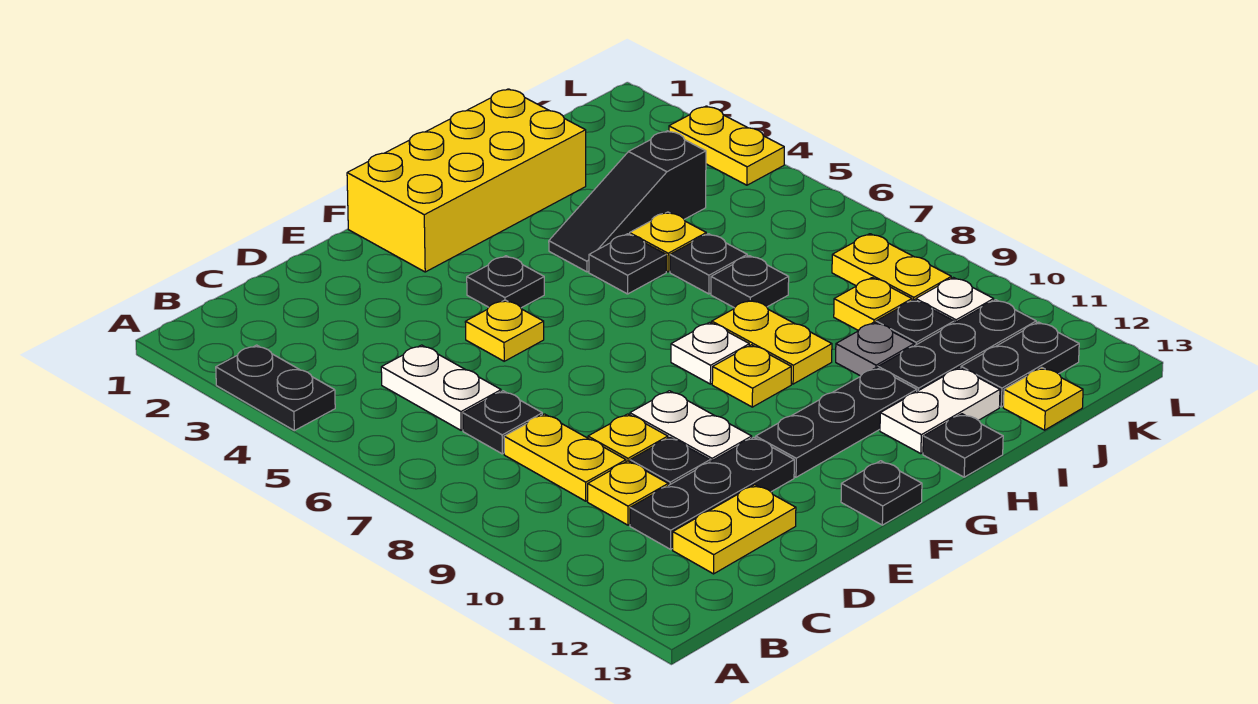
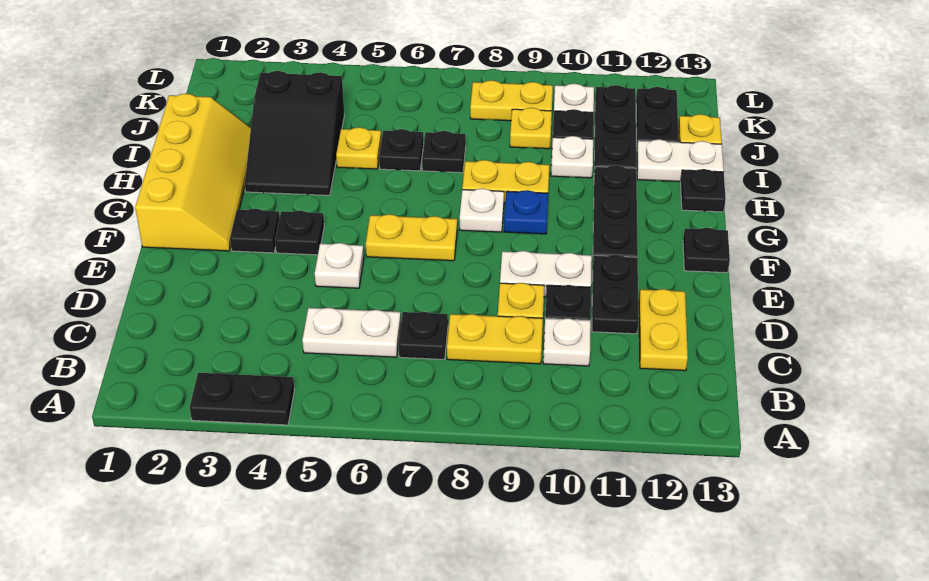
yellow plate C10 level 1 -> white plate C10 level 1
black plate C11:E11 level 1 -> black plate D11:E11 level 1
yellow plate E5 level 1 -> white plate E5 level 1
yellow brick F1:I2 level 1 -> yellow slope F1:I2 level 1 top 1
yellow plate G9 level 1 -> blue plate G9 level 1
black slope H4:J4 level 1 top J -> black slope H3:J4 level 1 top J
black plate H5 level 1 -> black plate F3 level 1
white plate H12:I12 level 1 -> white plate I12:I13 level 1
grey plate I10 level 1 -> white plate I10 level 1
yellow plate L3:L4 level 1 -> yellow plate F6:F7 level 1

